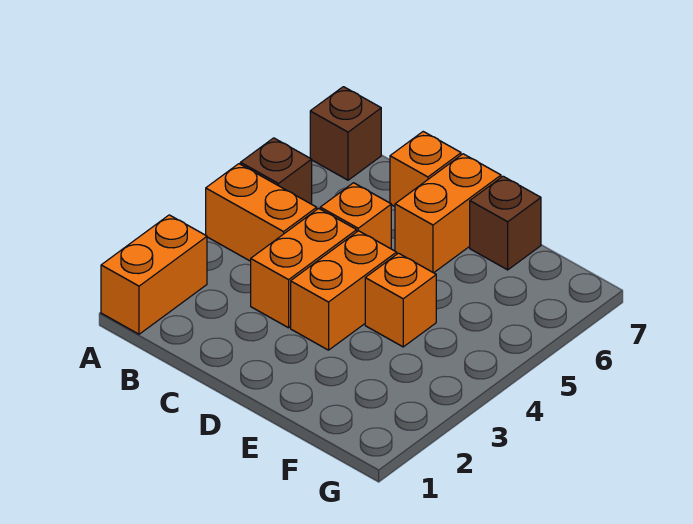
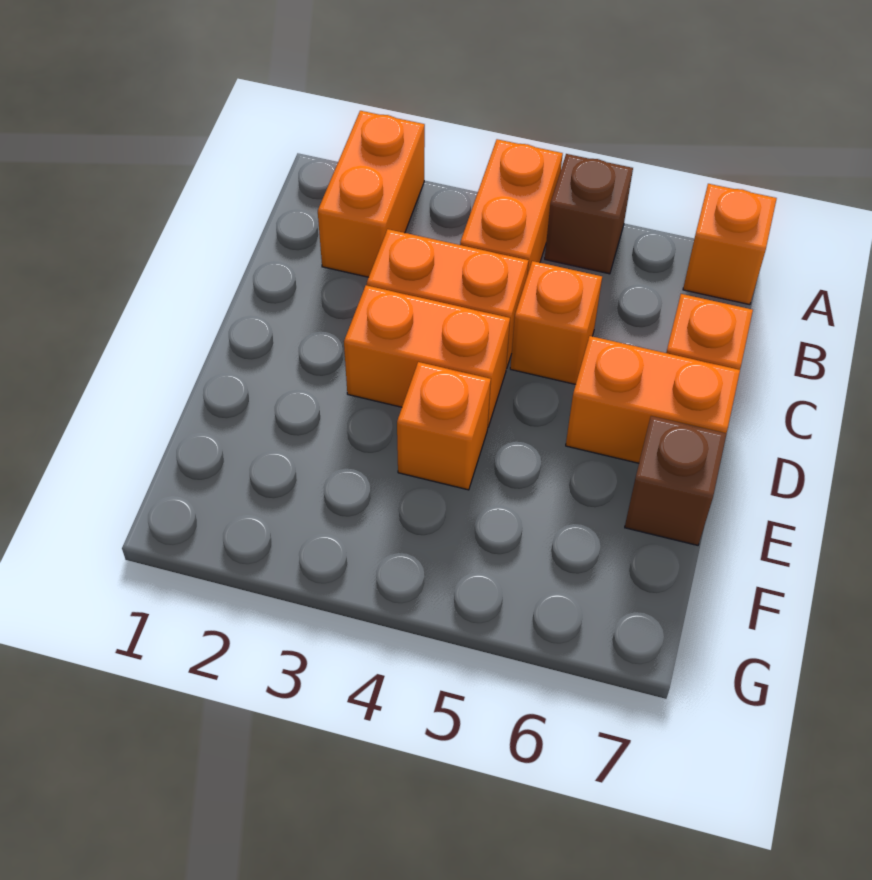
orange brick A1:A2 level 1 -> orange brick A2:B2 level 1
brown brick A7 level 1 -> orange brick A7 level 1

